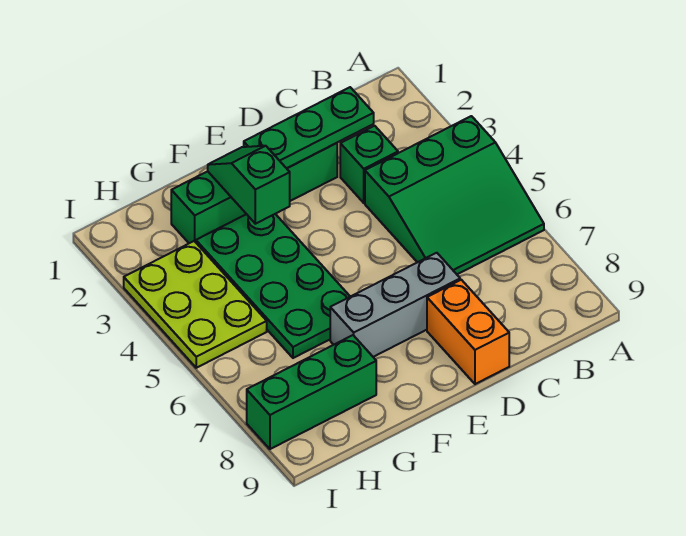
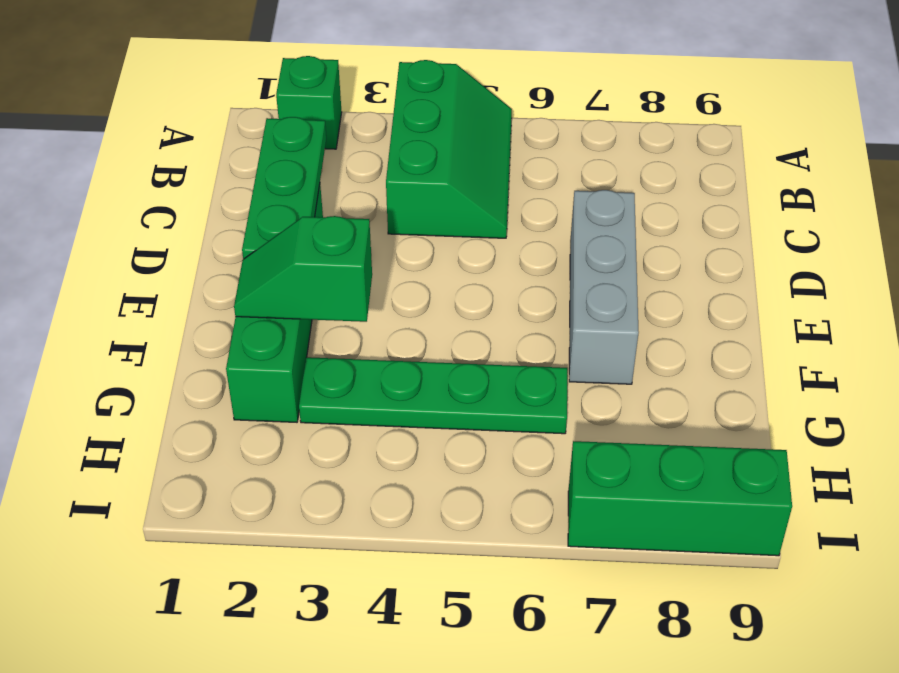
green slope A4:C6 level 1 top 4 -> green slope A4:C5 level 1 top 4
green brick C3 level 1 -> green brick A2 level 1
orange brick D8:D9 level 1 -> none
green plate F3:G6 level 1 -> green plate G3:G6 level 1
green brick G8:I8 level 1 -> green brick I7:I9 level 1
lime plate H3:I5 level 1 -> none

